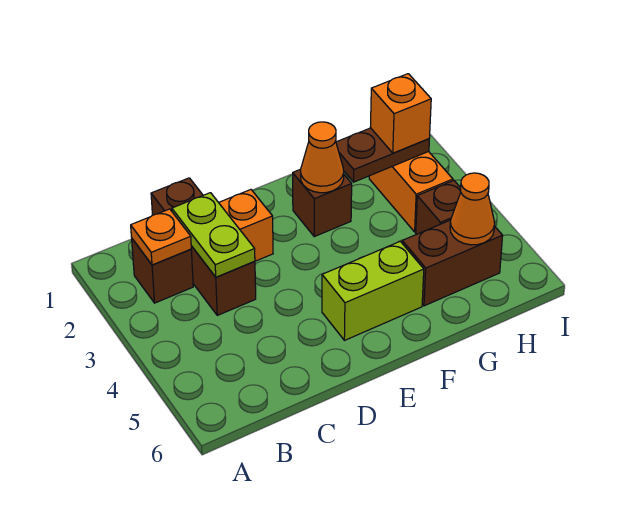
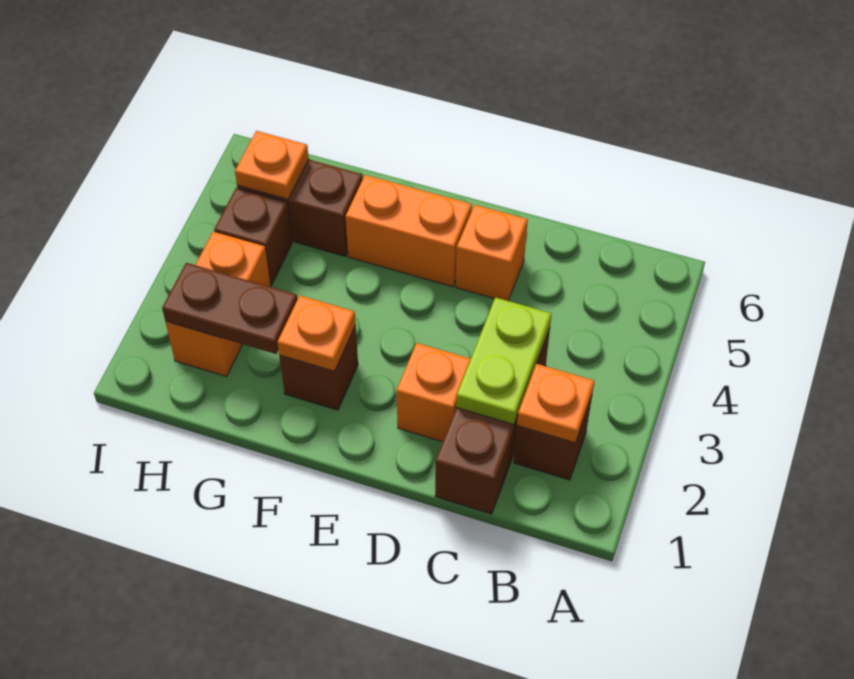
lime brick E5:F5 level 1 -> orange brick E5:F5 level 1
orange cone F2 level 2 -> orange plate F2 level 2
orange brick H2 level 3 -> orange brick D5 level 1
orange cone H5 level 2 -> orange plate H5 level 2

